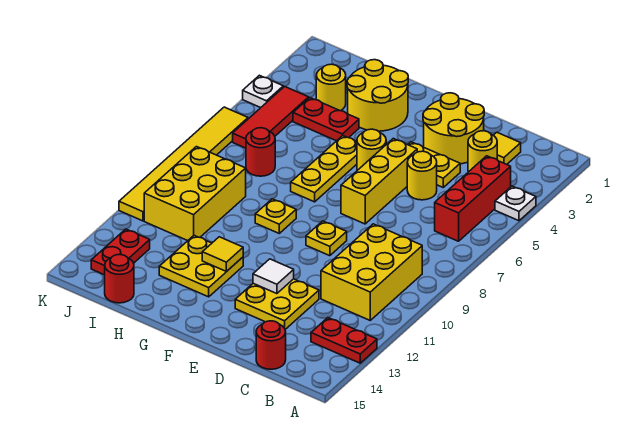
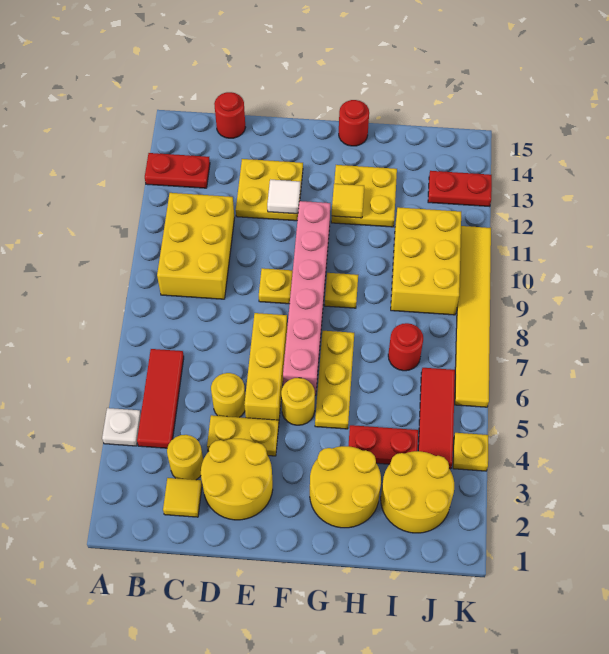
red brick B4:B6 level 1 -> red tile B4:B6 level 1
none -> pink brick F6:F11 level 1
yellow round brick I3 level 1 -> yellow round brick I2:J3 level 1
red round brick I15 level 1 -> red round brick G15 level 1
red plate J13:J14 level 1 -> red plate J13:K13 level 1
white plate K4 level 1 -> yellow plate K4 level 1

